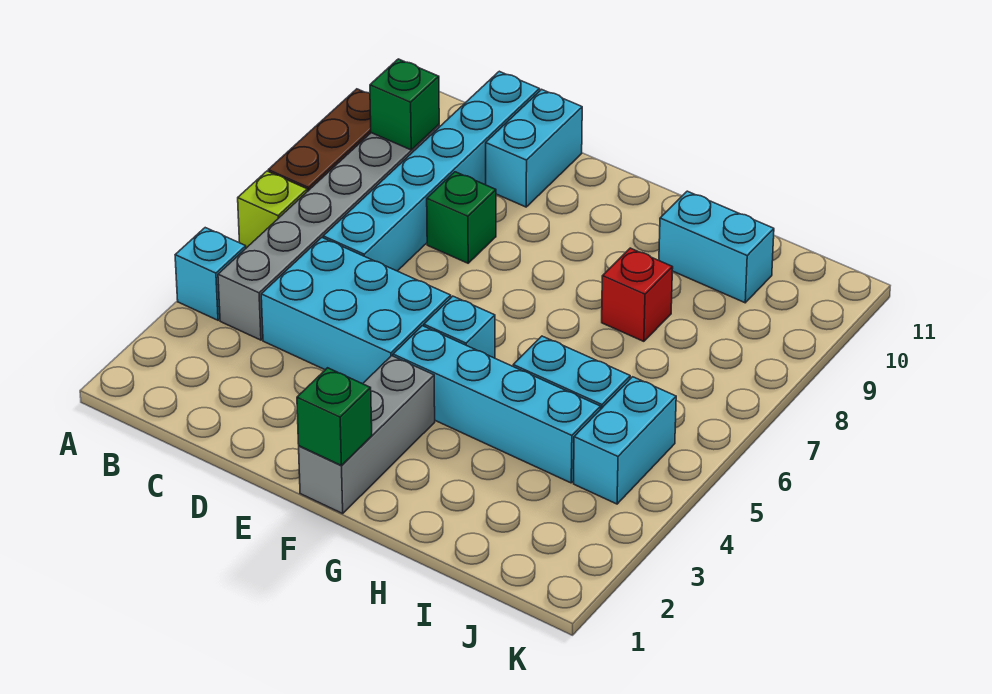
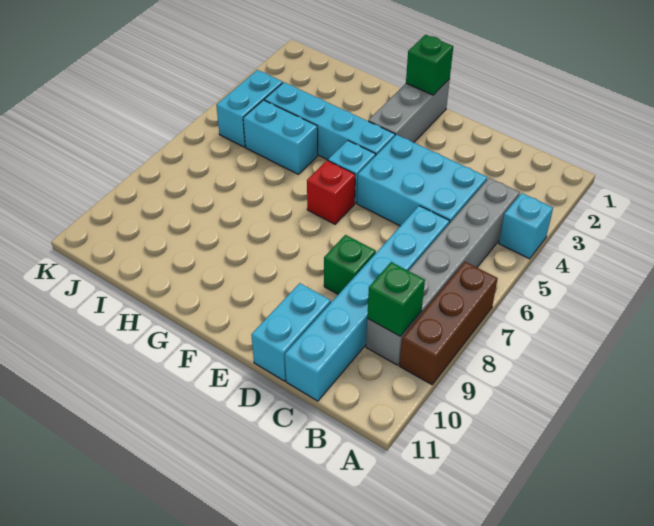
lime brick A6 level 1 -> none
red brick H8 level 1 -> red brick F6 level 1
cyan brick H10:I10 level 1 -> none

